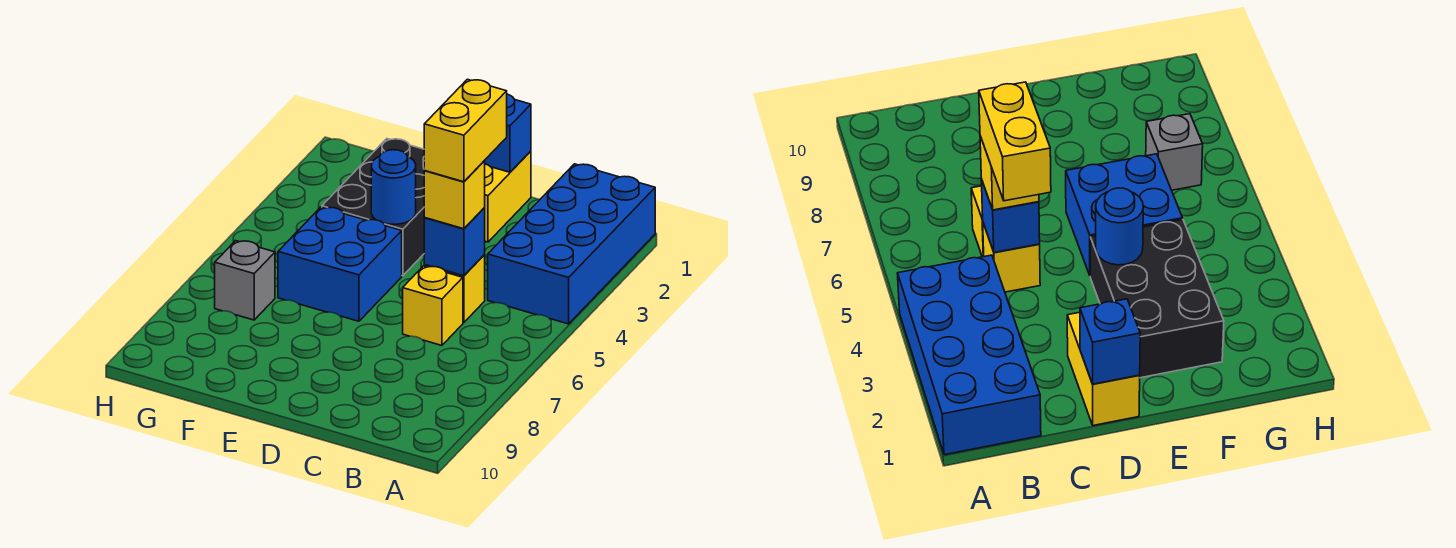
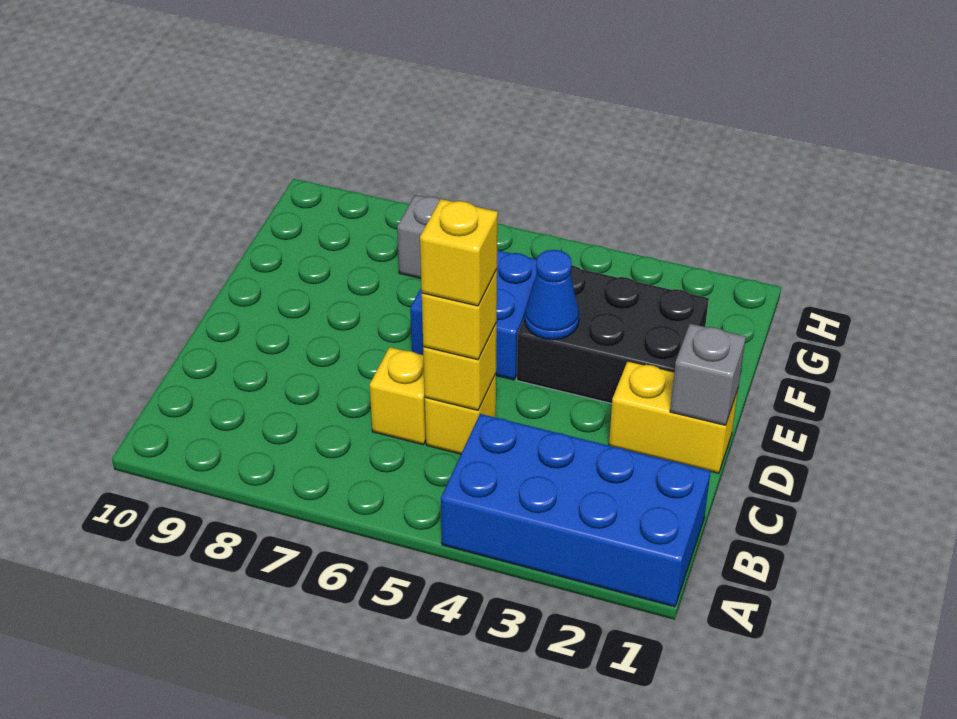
yellow brick C4:C5 level 4 -> yellow brick C5 level 4
blue brick C5 level 2 -> yellow brick C5 level 2
blue brick D1 level 2 -> grey brick D1 level 2
blue round brick E4 level 2 -> blue cone E4 level 2

